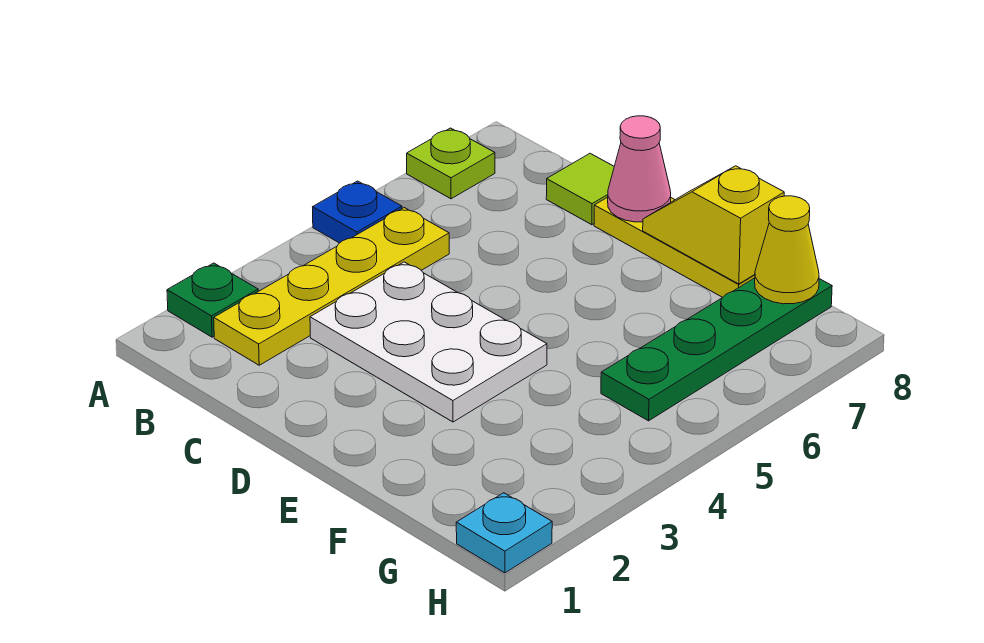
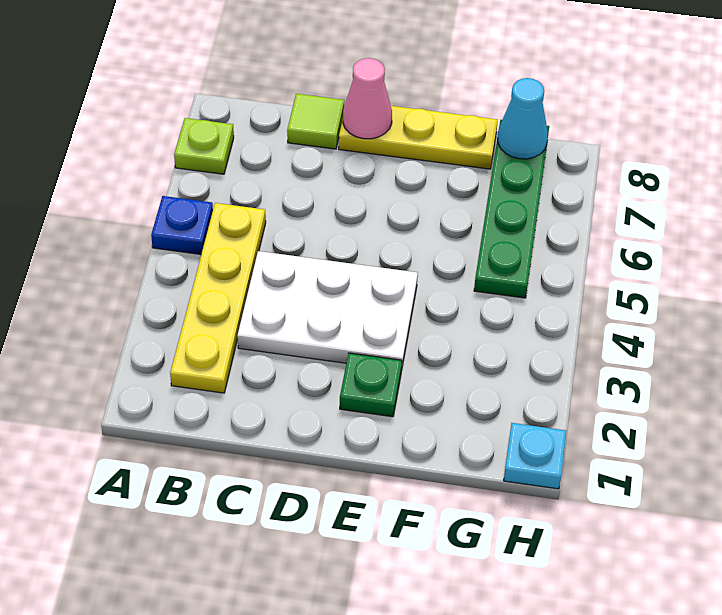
green plate A2 level 1 -> green plate E2 level 1
yellow slope E8:F8 level 2 top F -> none
yellow cone G8 level 2 -> cyan cone G8 level 2

